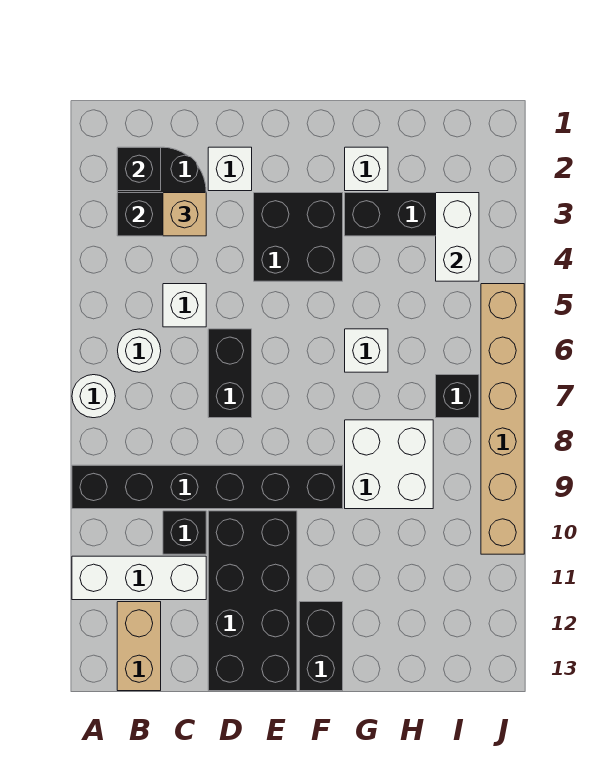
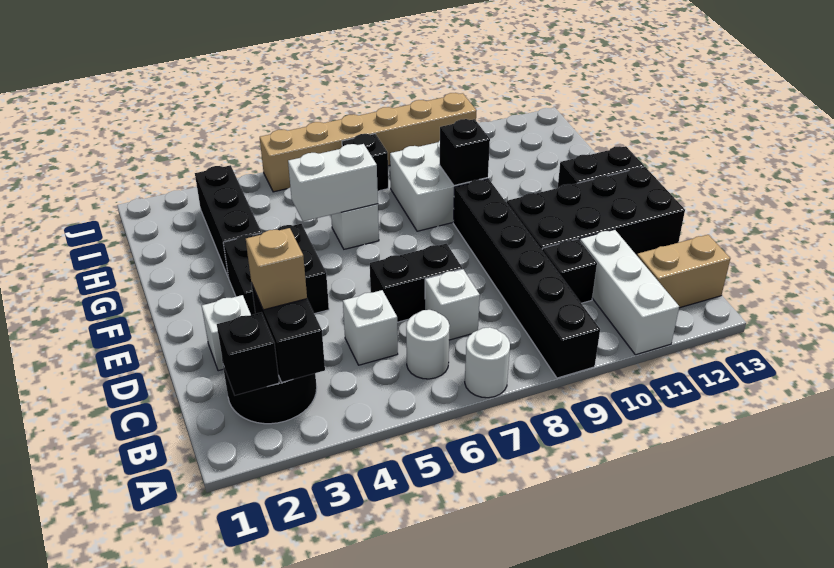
white brick G2 level 1 -> white brick C7 level 1
none -> black brick G9 level 2
white brick I3:I4 level 2 -> white brick G5:G6 level 2

